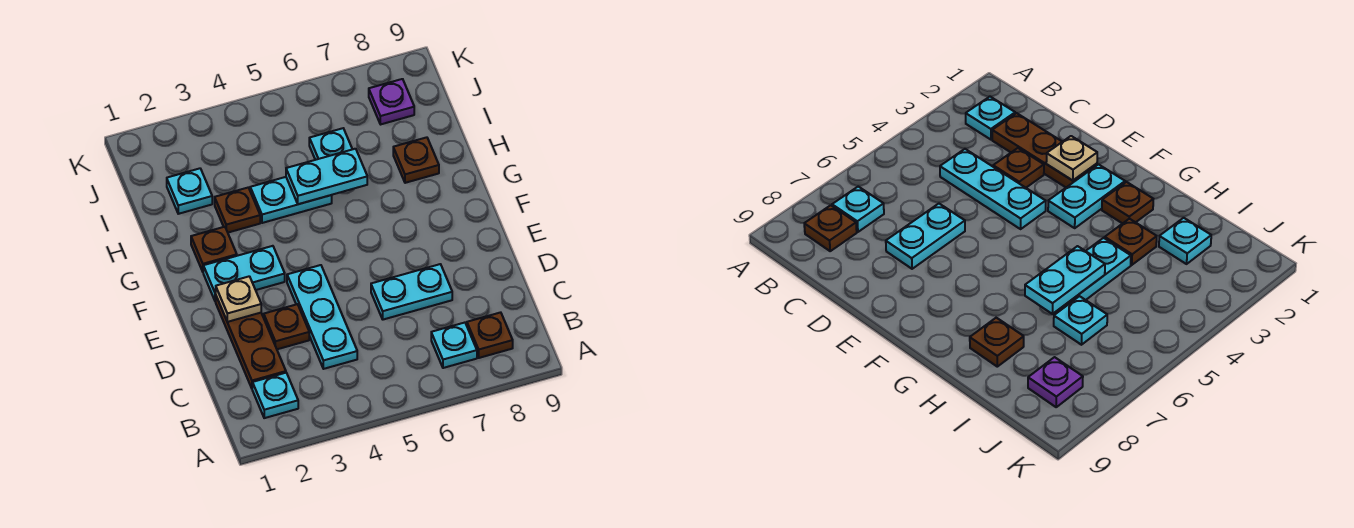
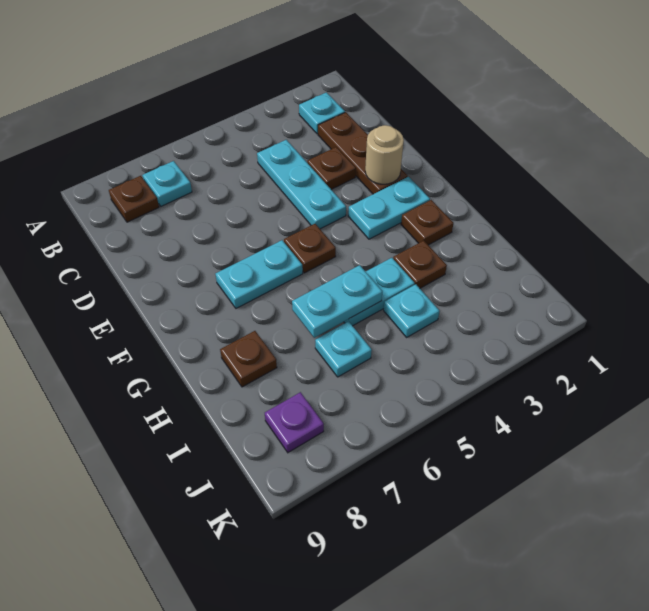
cyan plate D6:D7 level 1 -> cyan plate F6:F7 level 1
tan plate E2 level 2 -> tan round brick E2 level 2
none -> brown plate F5 level 1
cyan plate I2 level 1 -> cyan plate I4 level 1

